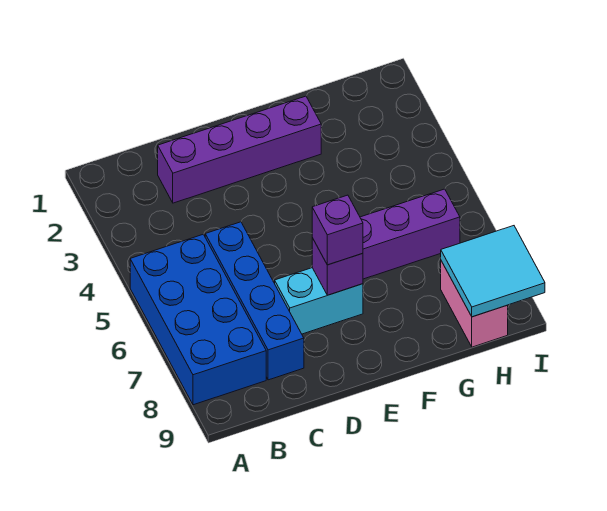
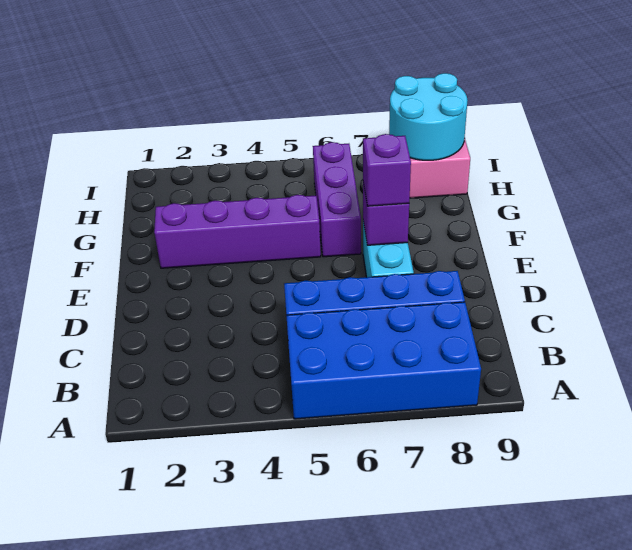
purple brick C2:F2 level 1 -> purple brick F2:F5 level 1
cyan tile H8:I9 level 2 -> cyan round brick H8:I9 level 2

